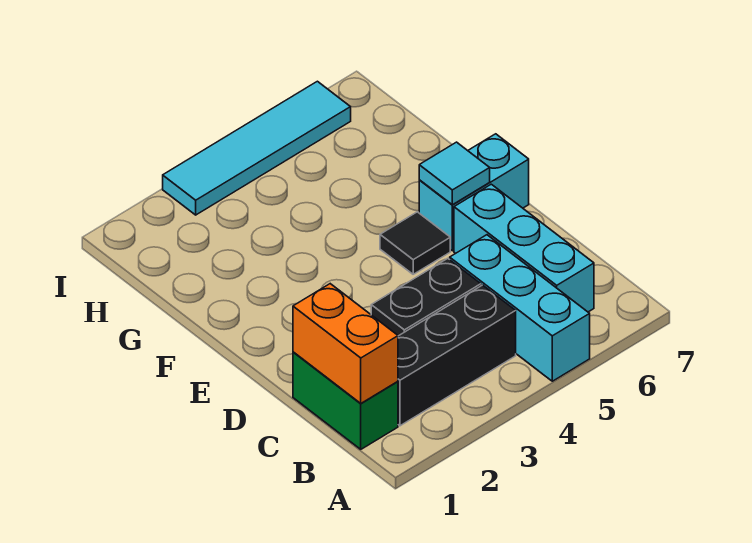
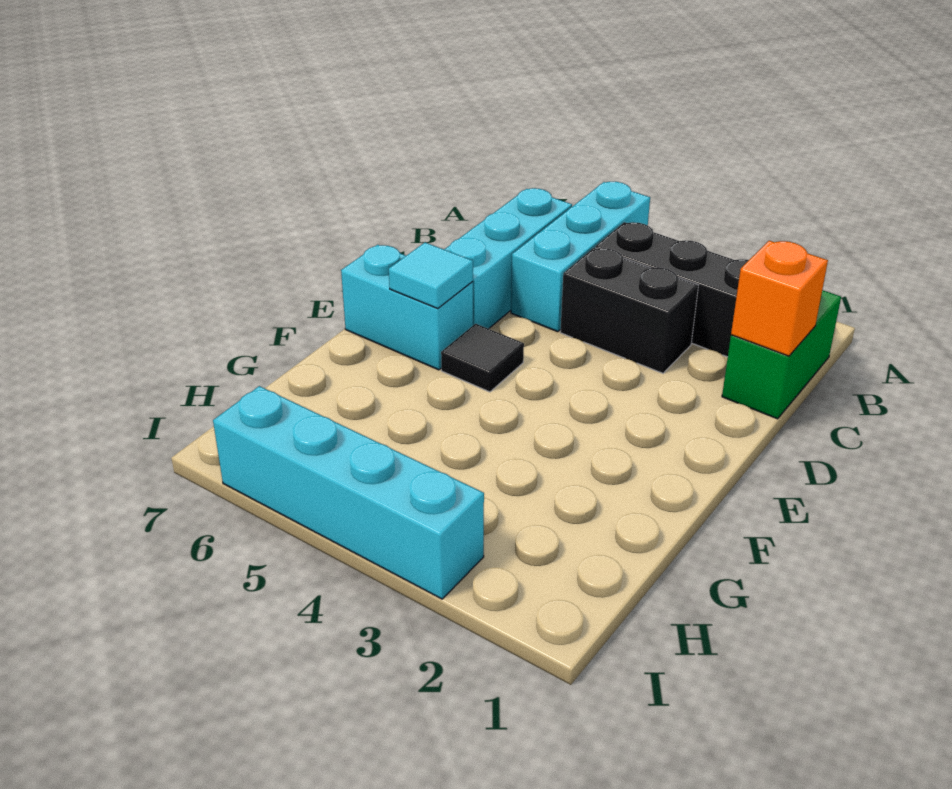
orange brick B1:C1 level 2 -> orange brick C1 level 2
cyan tile I3:I6 level 1 -> cyan brick I3:I6 level 1

